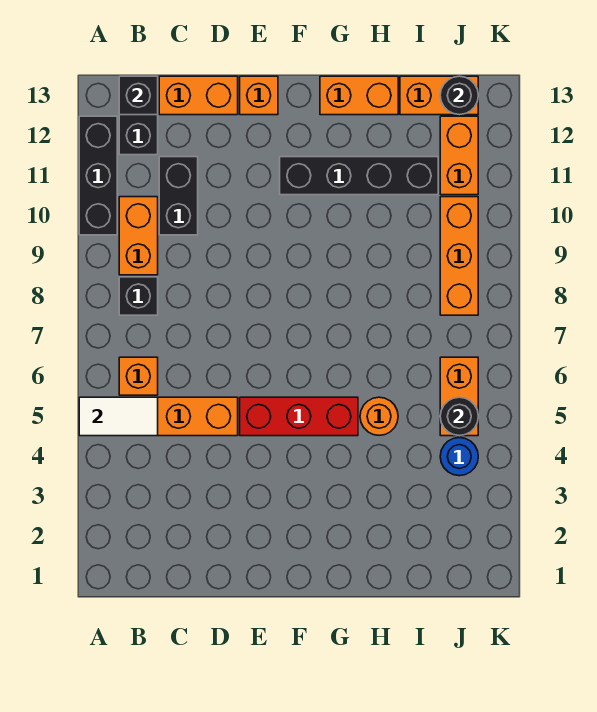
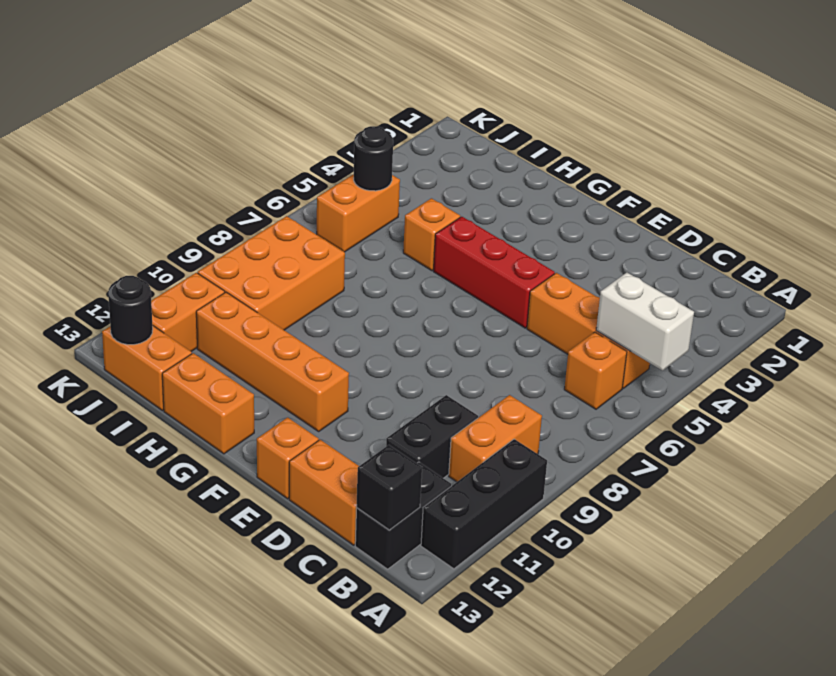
white tile A5:B5 level 2 -> white brick A5:B5 level 2
black brick B8 level 1 -> none
black brick F11:I11 level 1 -> orange brick F11:I11 level 1
orange round brick H5 level 1 -> orange brick H5 level 1
blue round brick J4 level 1 -> none
orange brick J8:J10 level 1 -> orange brick I8:J10 level 1

